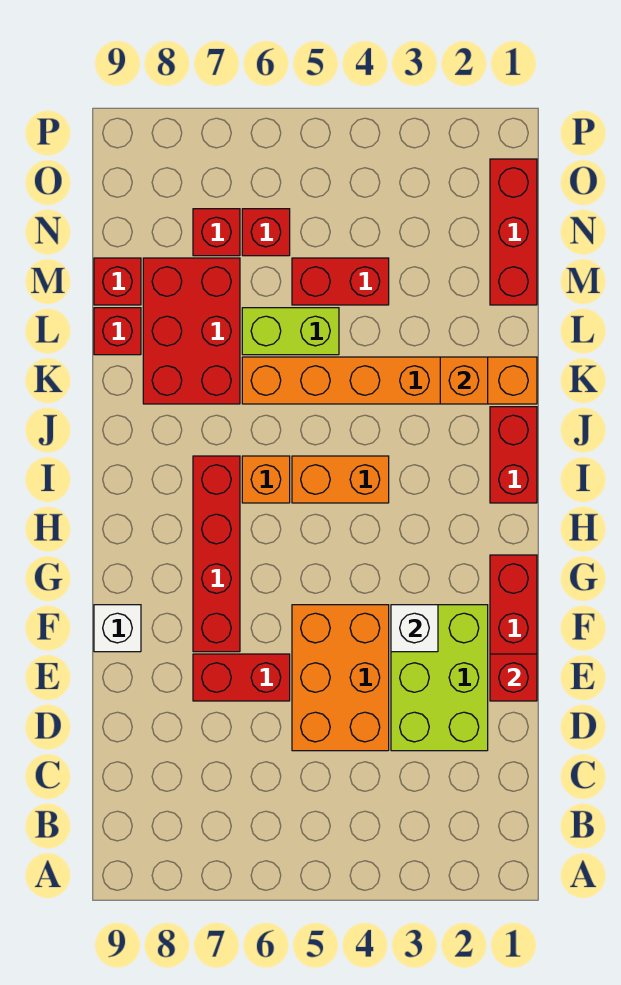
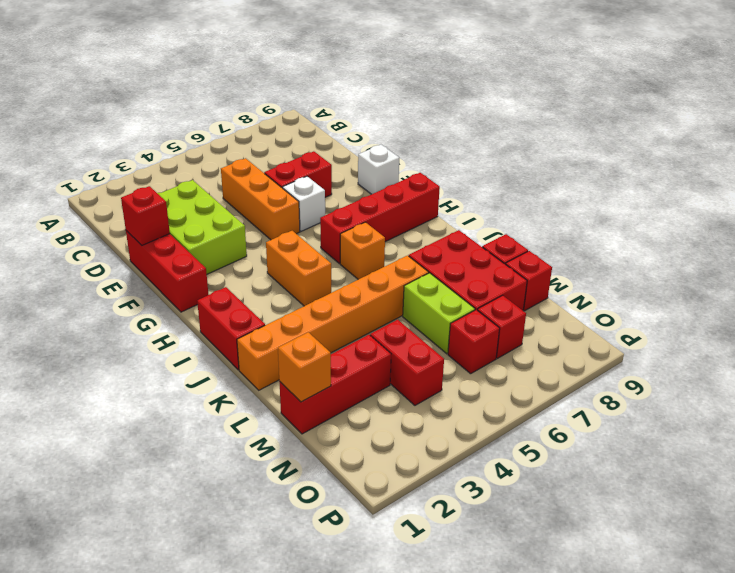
orange brick D4:F5 level 1 -> orange brick D5:F5 level 1
white brick F3 level 2 -> white brick F6 level 1
red brick F7:I7 level 1 -> red brick H6:H9 level 1
orange brick I4:I5 level 1 -> orange brick H4:I4 level 1
orange brick K2 level 2 -> orange brick M1 level 2
lime brick L5:L6 level 1 -> lime brick L6:M6 level 1
red brick M1:O1 level 1 -> red brick M1:M3 level 1
red brick M4:M5 level 1 -> red brick M4:N4 level 1

